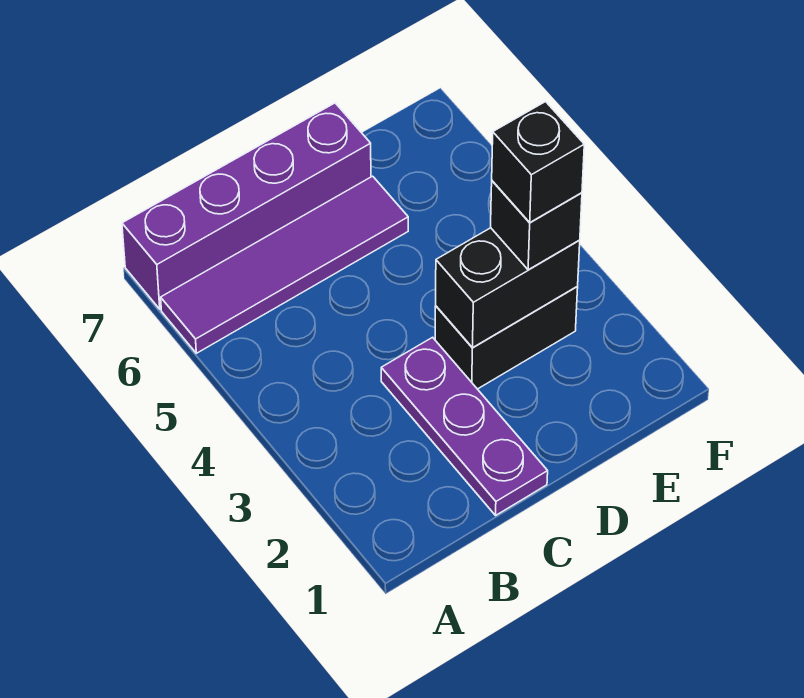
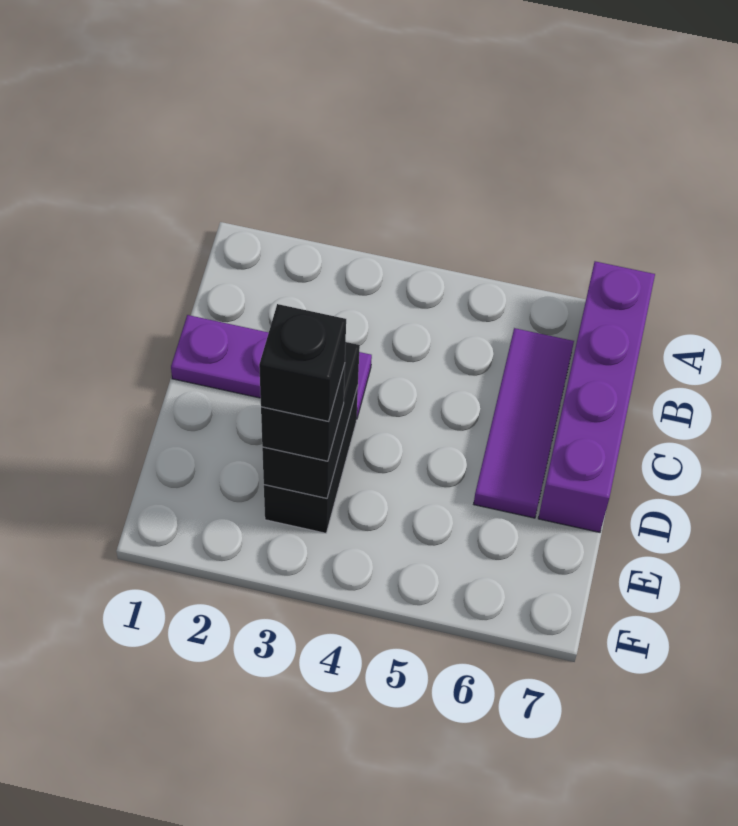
purple tile A6:D6 level 1 -> purple tile B6:D6 level 1

